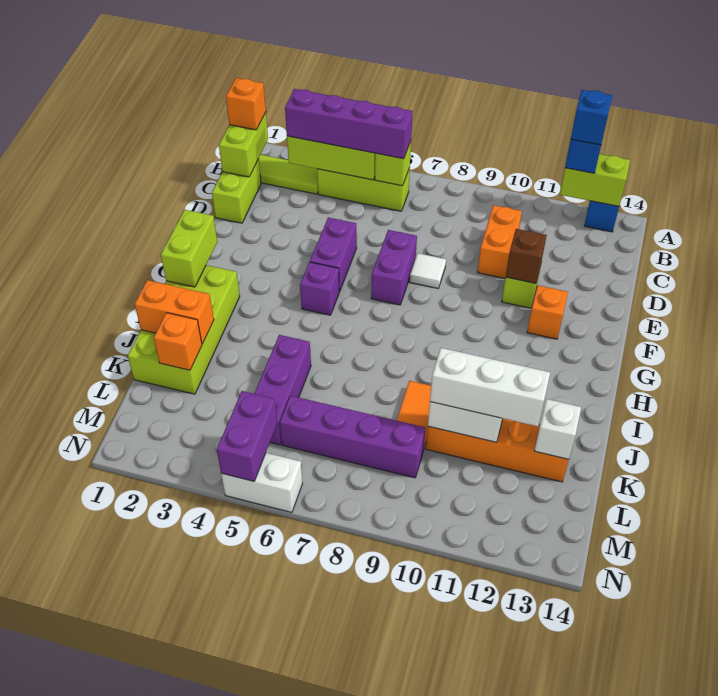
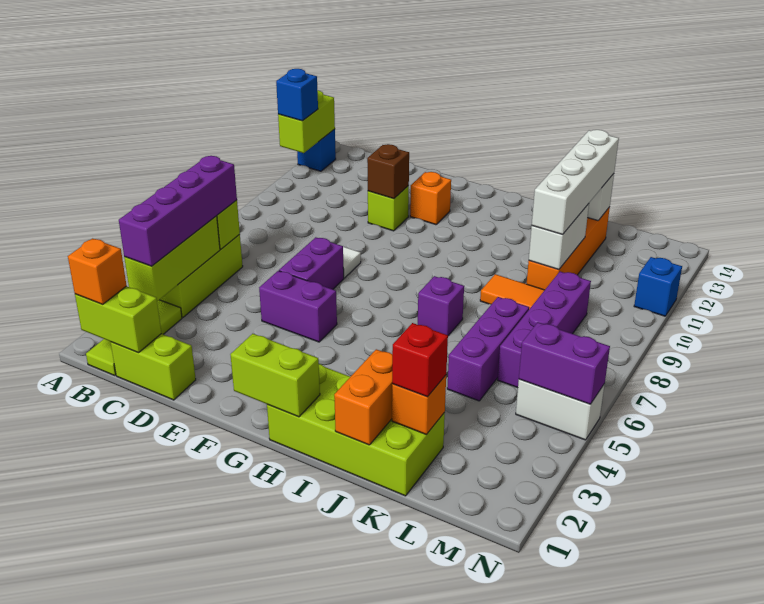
blue brick A12 level 4 -> blue brick N11 level 1
orange brick C10:D10 level 1 -> none
purple brick E7:F7 level 1 -> purple brick E6:E7 level 1
purple brick G5 level 1 -> purple brick I7 level 1
purple brick J5:L5 level 1 -> purple brick K5:K7 level 1
none -> red brick K2 level 3
white brick K10:K12 level 3 -> white brick K10:K13 level 3
white brick N5:N6 level 1 -> white brick M5:N5 level 1

